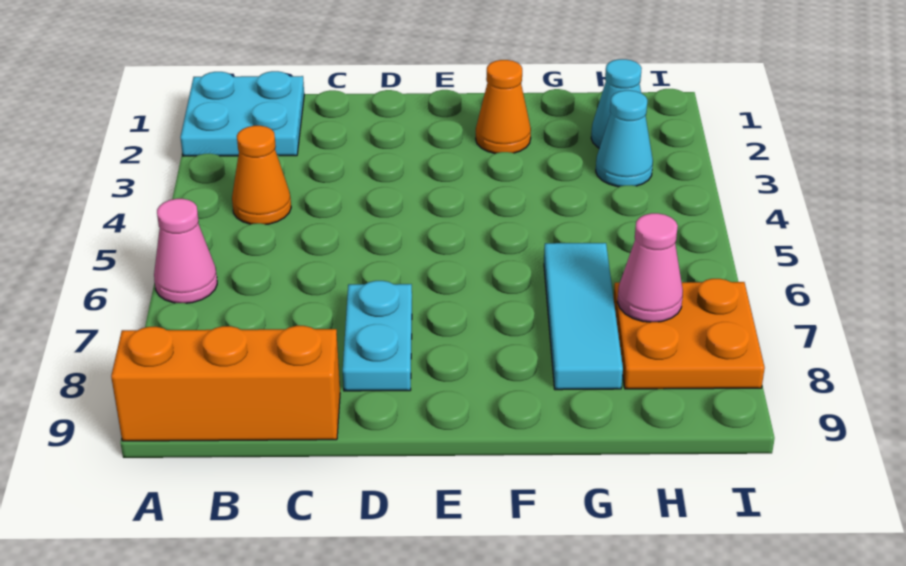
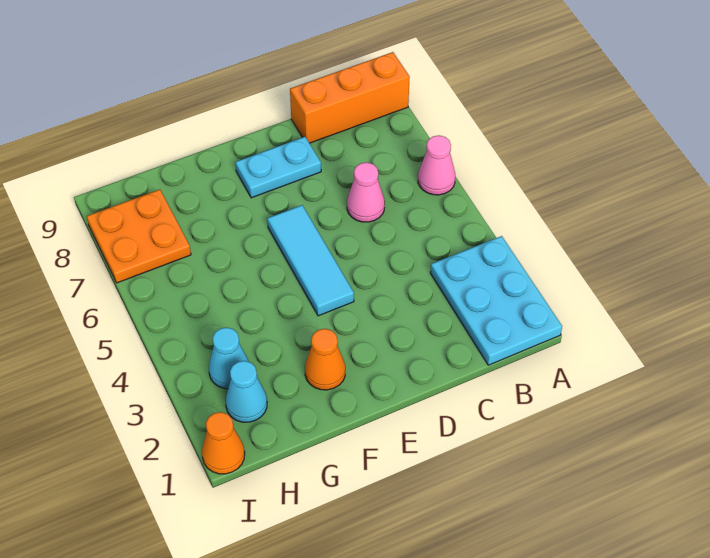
cyan plate A1:B2 level 1 -> cyan plate A1:B3 level 1
orange cone B4 level 1 -> orange cone I1 level 1
cyan plate D7:D8 level 1 -> cyan plate D8:E8 level 1
cyan tile G6:G8 level 1 -> cyan tile E4:E6 level 1
pink cone H7 level 2 -> pink cone C6 level 1

